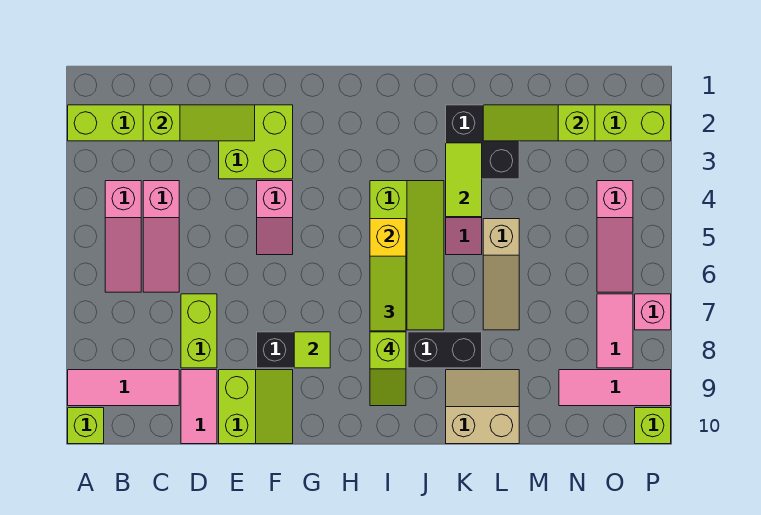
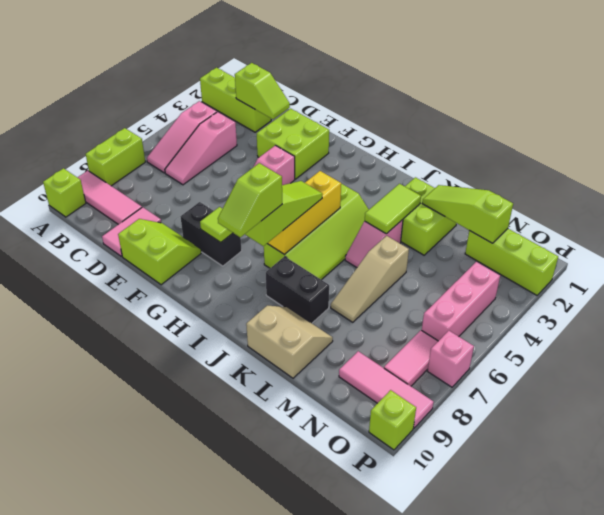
lime slope C2:E2 level 2 top C -> lime slope C2:D2 level 2 top C
lime brick D7:D8 level 1 -> lime brick A7:A8 level 1
lime slope E9:F10 level 1 top E -> lime slope E9:F10 level 1 top 10
black brick K2:L3 level 1 -> lime brick K2:L3 level 1
pink slope O4:O6 level 1 top 4 -> pink brick O4:O6 level 1

